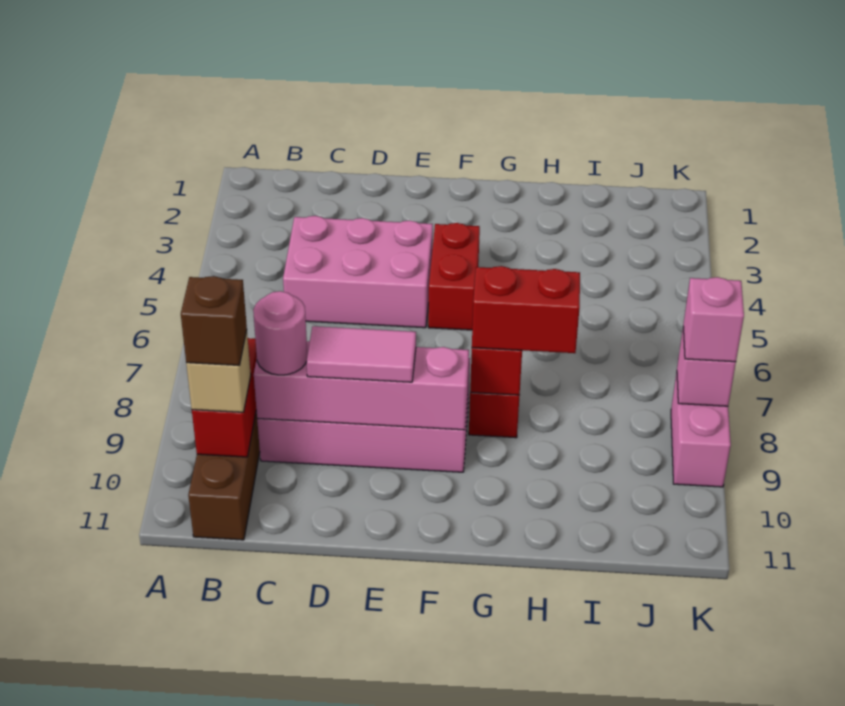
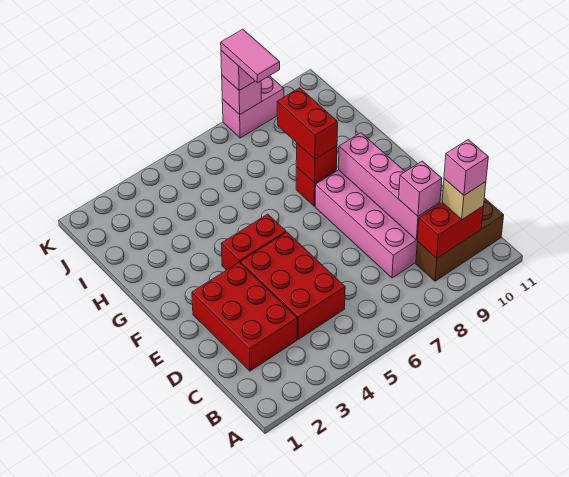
brown brick B10 level 4 -> pink brick B10 level 4
none -> red brick C2:E3 level 1
pink brick C4:E5 level 1 -> red brick C4:E5 level 1
pink round brick C9 level 3 -> pink brick C9 level 3
pink tile D9:E9 level 3 -> pink tile J8:K8 level 4

